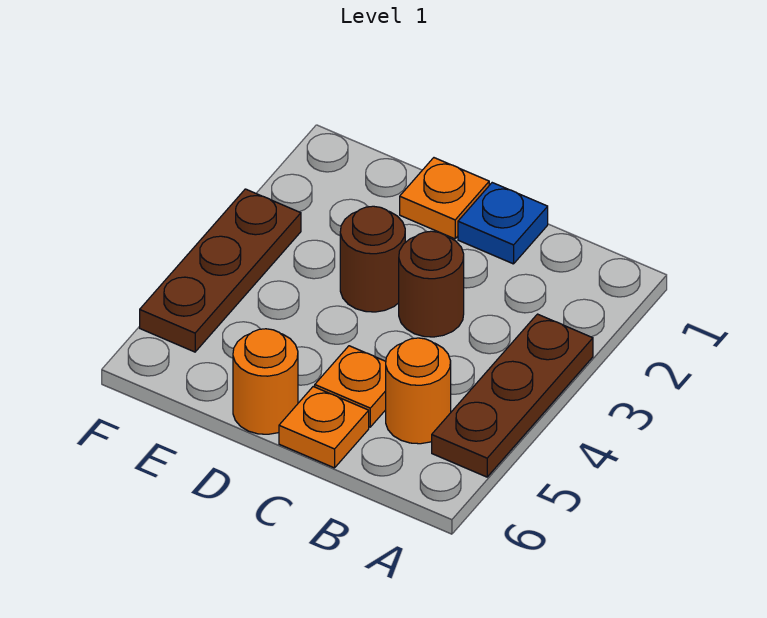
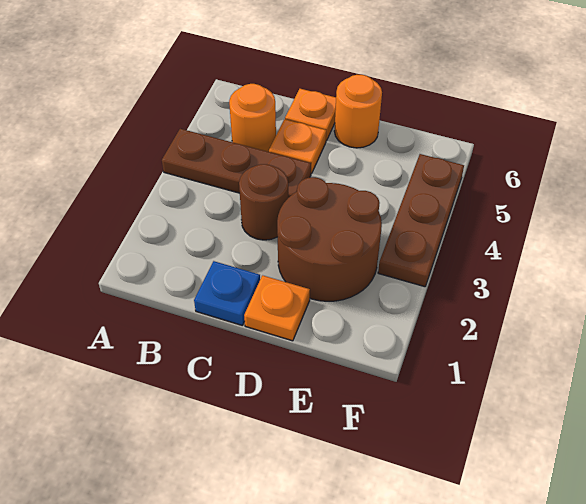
brown plate A3:A5 level 1 -> brown plate A4:C4 level 1
brown round brick D3 level 1 -> brown round brick D2:E3 level 1

